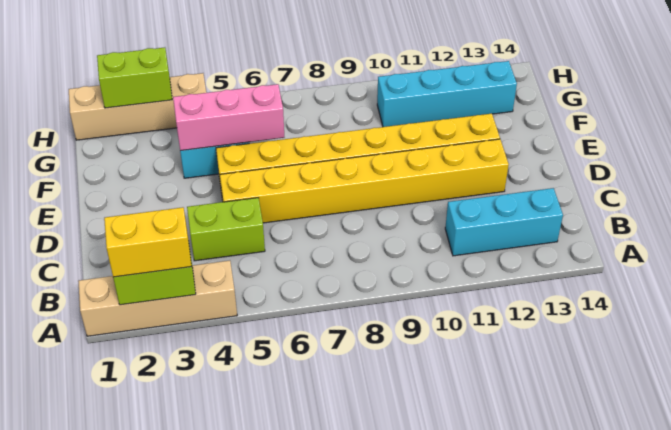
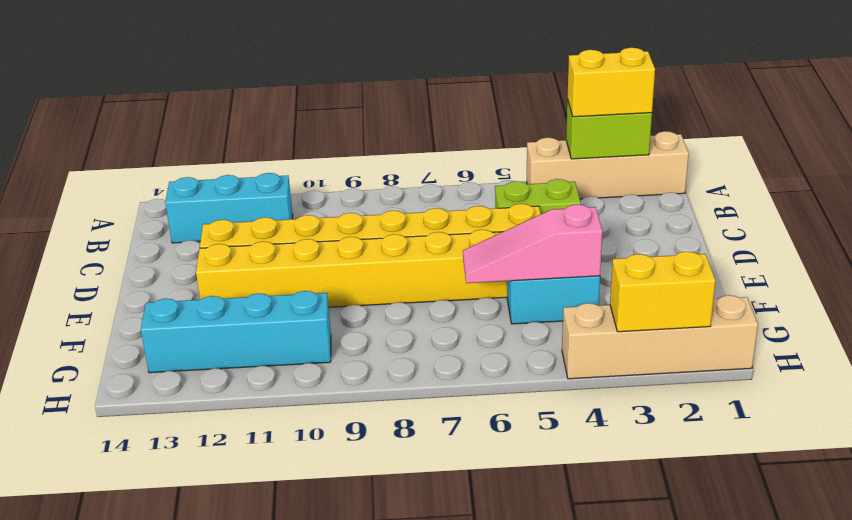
pink brick F4:F6 level 2 -> pink slope F4:F6 level 2 top 4
lime brick H2:H3 level 2 -> yellow brick H2:H3 level 2

